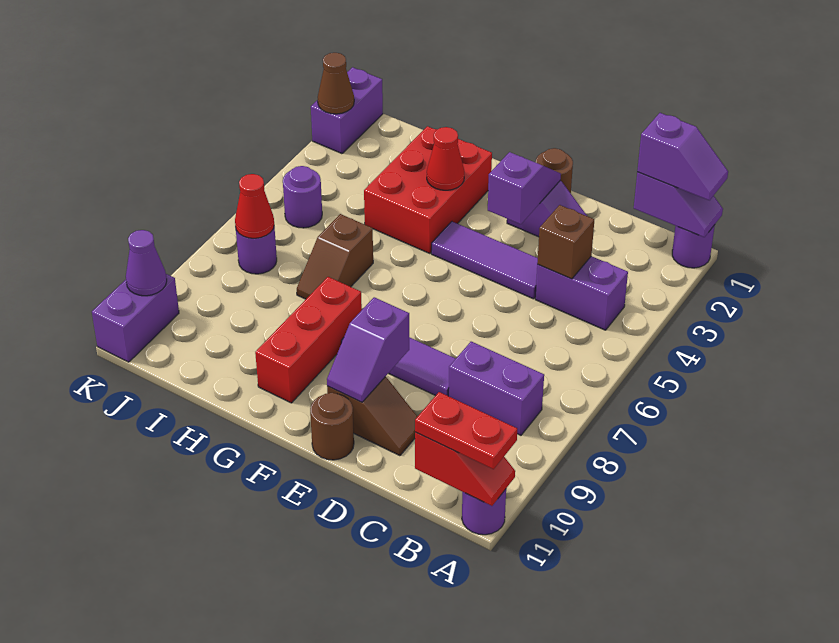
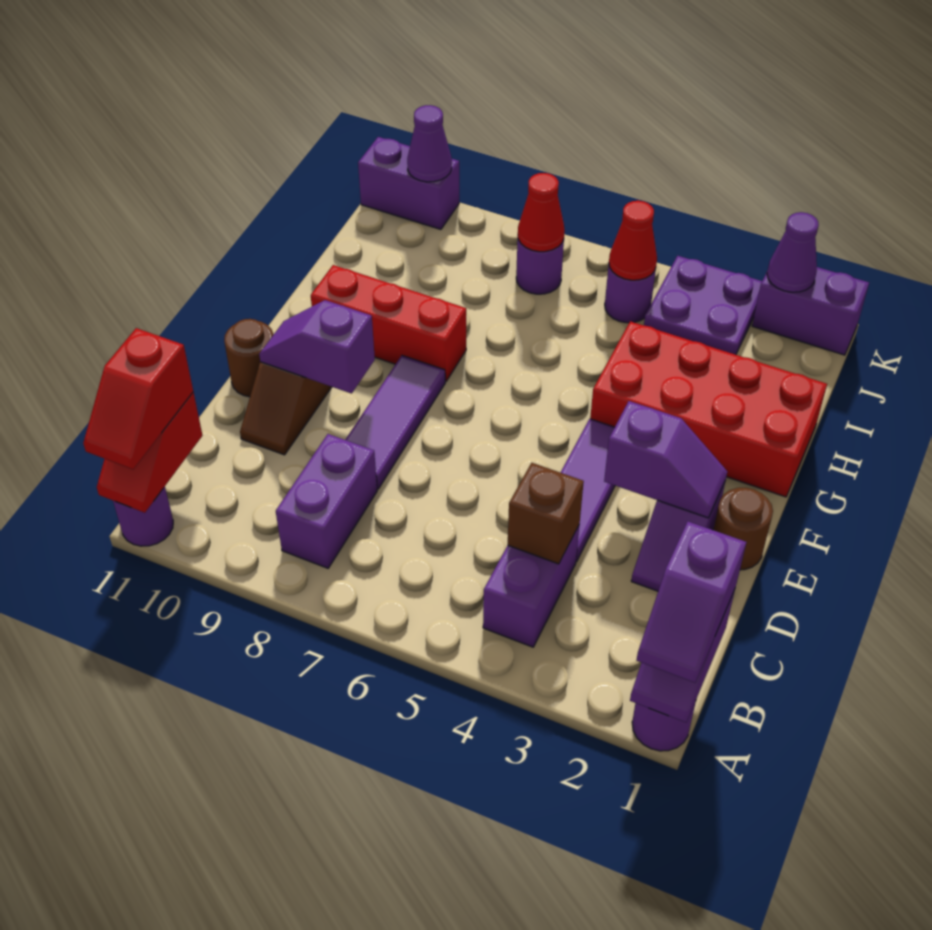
red plate A11:B11 level 3 -> red slope A11:B11 level 3 top B
red brick G2:H4 level 1 -> red brick G1:H4 level 1
red cone G3 level 2 -> red cone J5 level 2
brown slope H6:H7 level 1 top 6 -> none
none -> purple plate J3:K4 level 1
brown cone K2 level 2 -> purple cone K2 level 2

